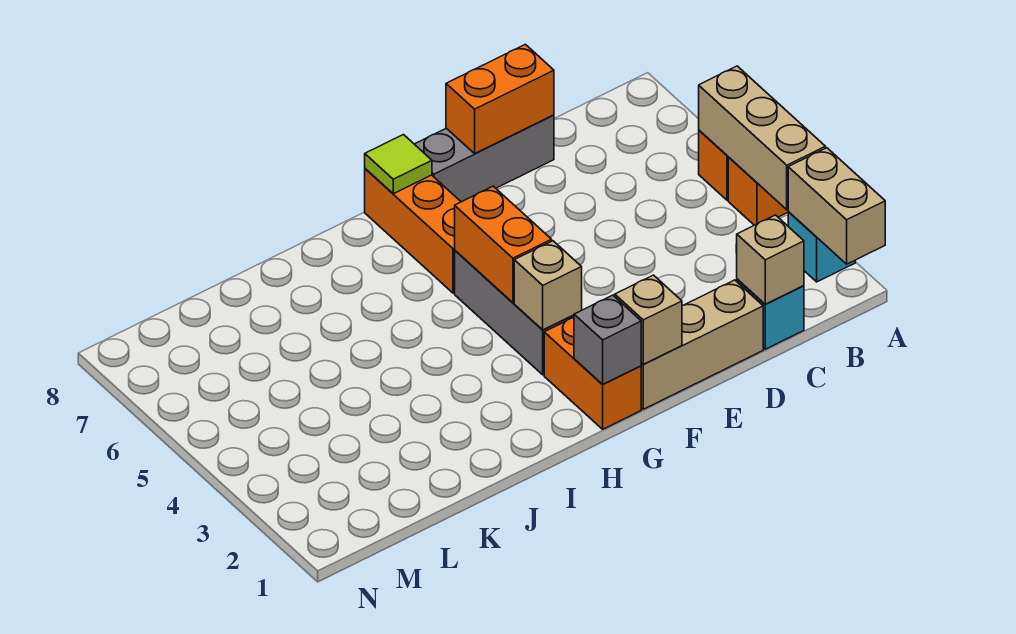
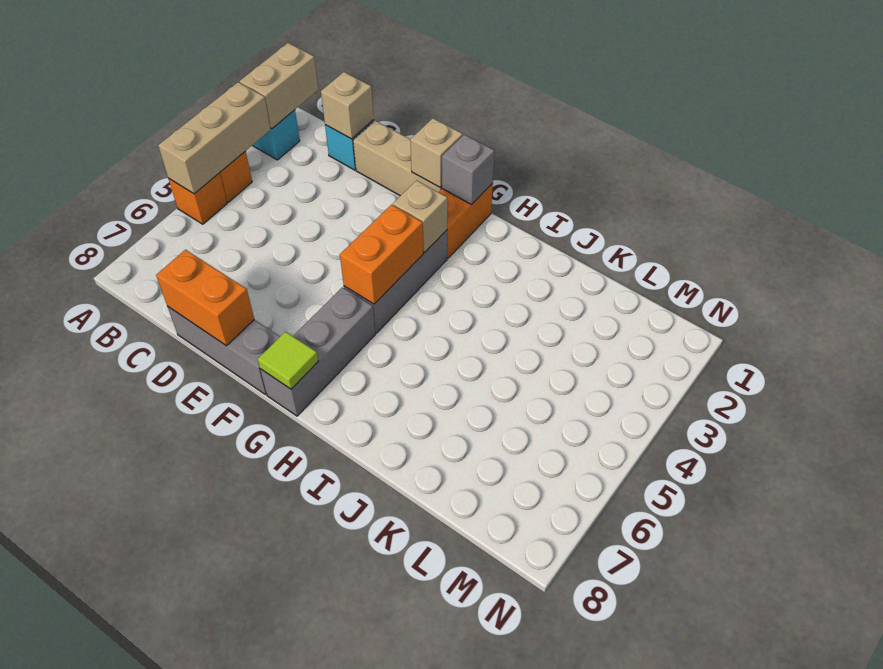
orange brick G6:G8 level 1 -> grey brick G6:G8 level 1

